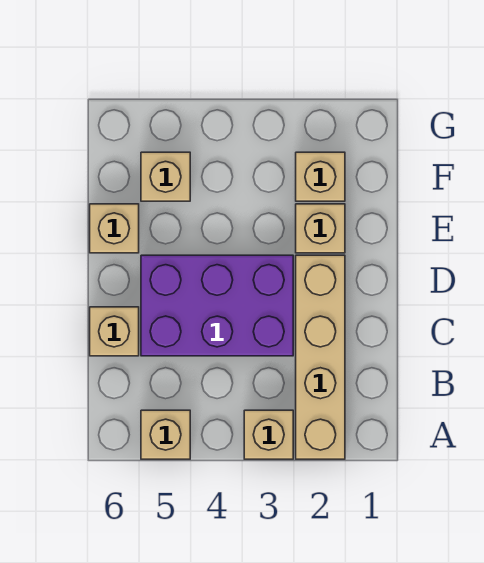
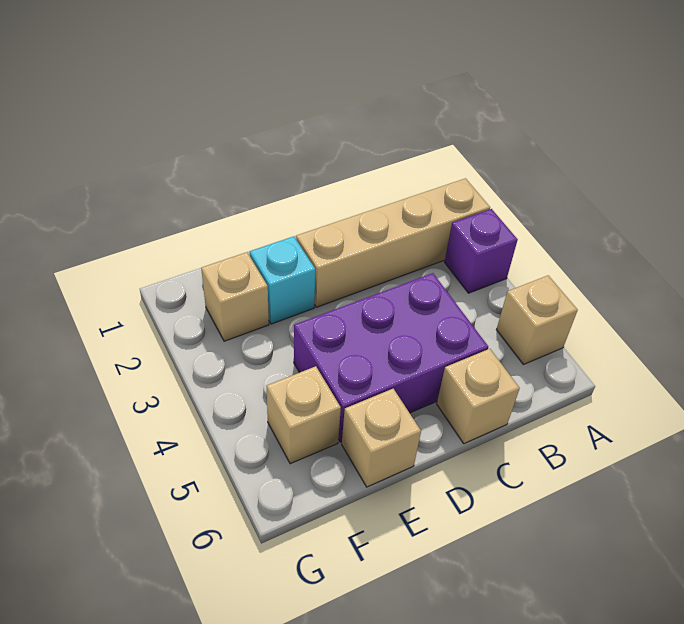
tan brick A3 level 1 -> purple brick A3 level 1
purple brick C3:D5 level 1 -> purple brick C4:E5 level 1
tan brick E2 level 1 -> cyan brick E2 level 1

